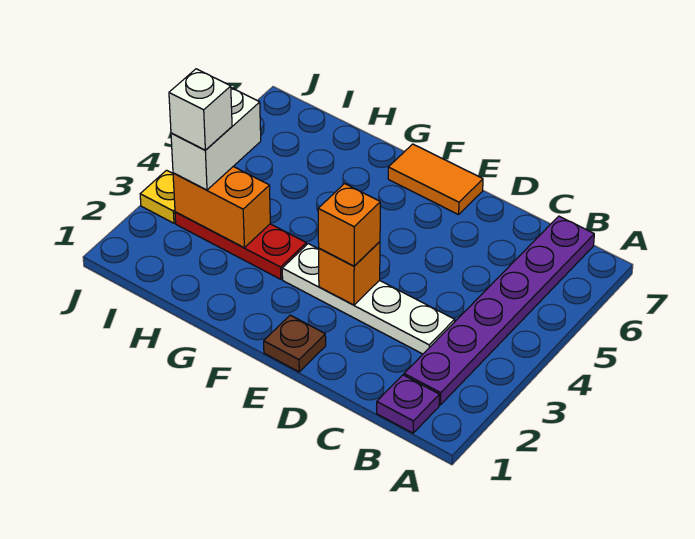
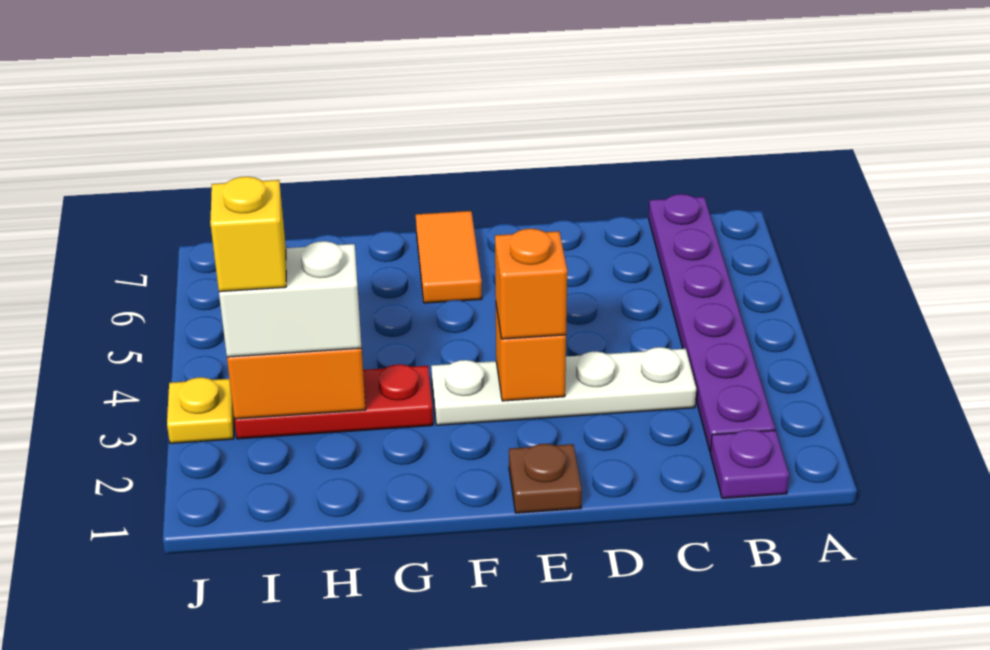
orange tile E7:F7 level 1 -> orange tile F6:F7 level 1
white brick I3:I4 level 3 -> white brick H3:I3 level 3
white brick I3 level 4 -> yellow brick I3 level 4

